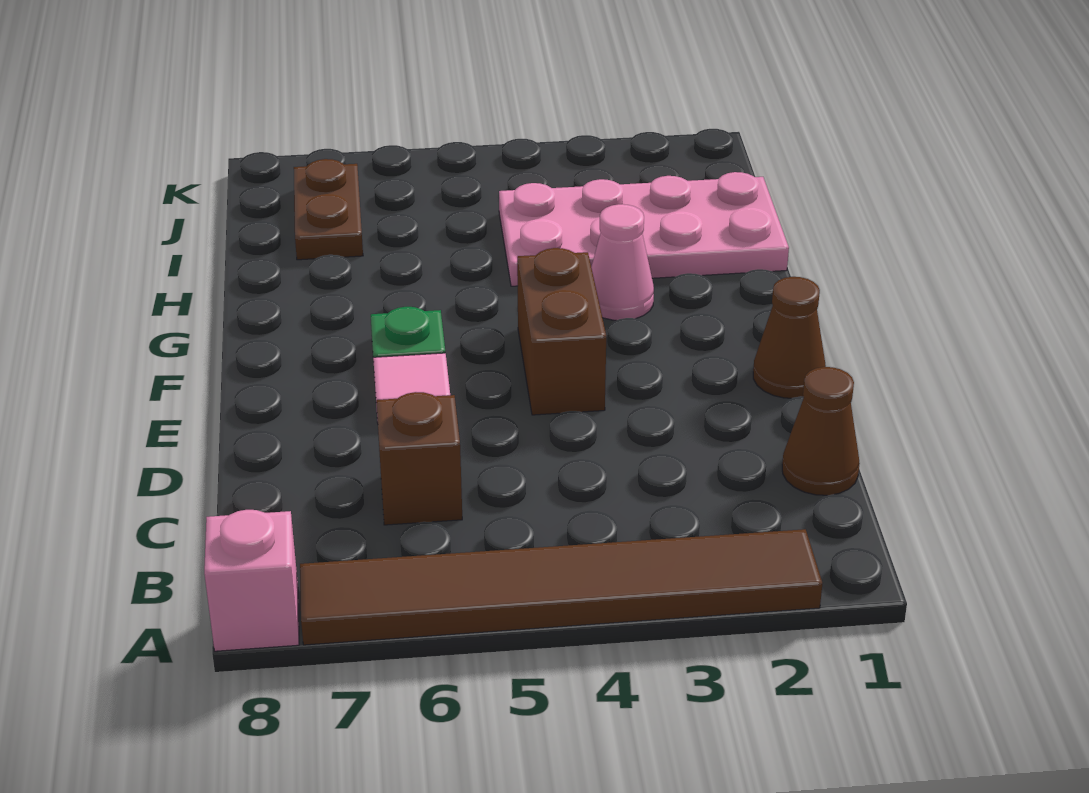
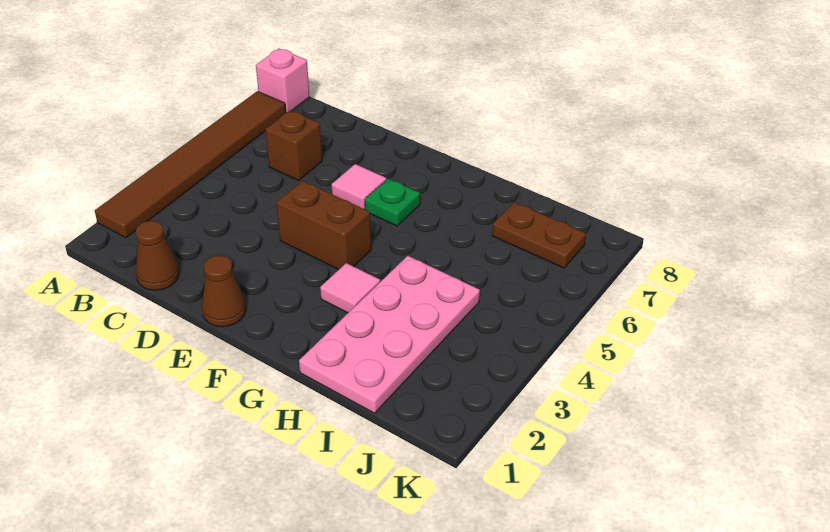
pink cone G3 level 1 -> pink tile G3 level 1

